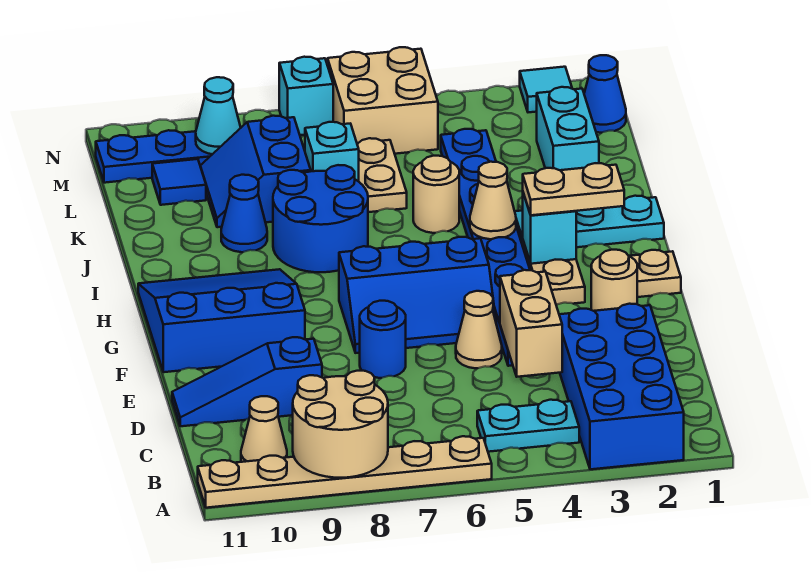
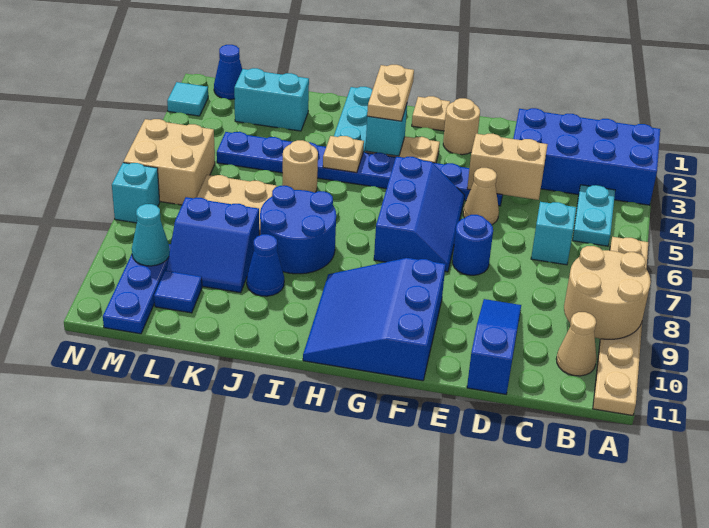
blue slope D9:D11 level 1 top 9 -> blue slope D9:D11 level 1 top 11
tan cone I4 level 2 -> tan plate I4 level 2
cyan brick K7 level 2 -> cyan brick C6 level 1

